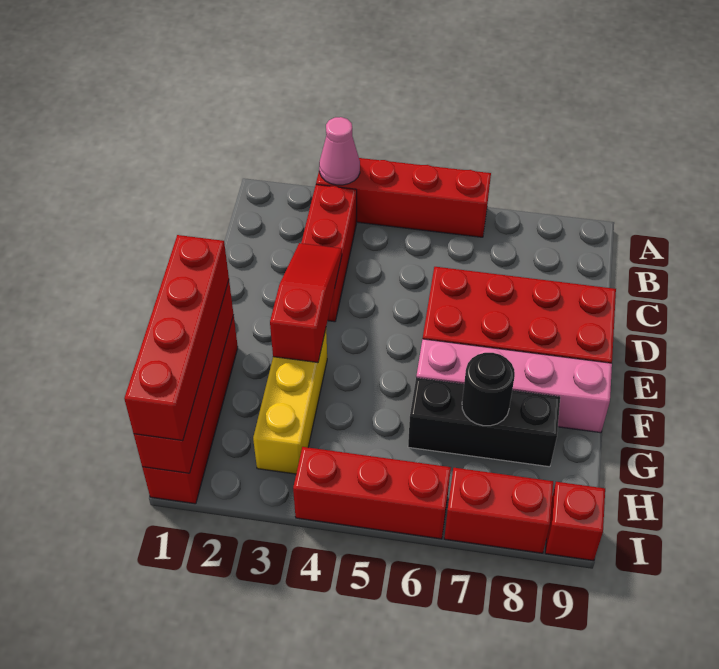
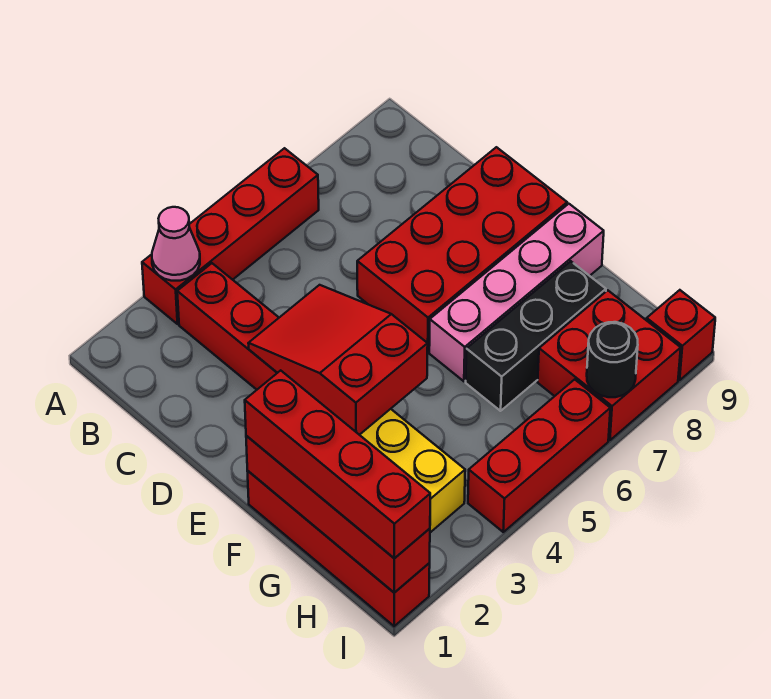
red slope D3:F3 level 2 top F -> red slope D3:F4 level 2 top F
black round brick G7 level 2 -> black round brick I7 level 2
red brick I7:I8 level 1 -> red brick H7:I8 level 1

